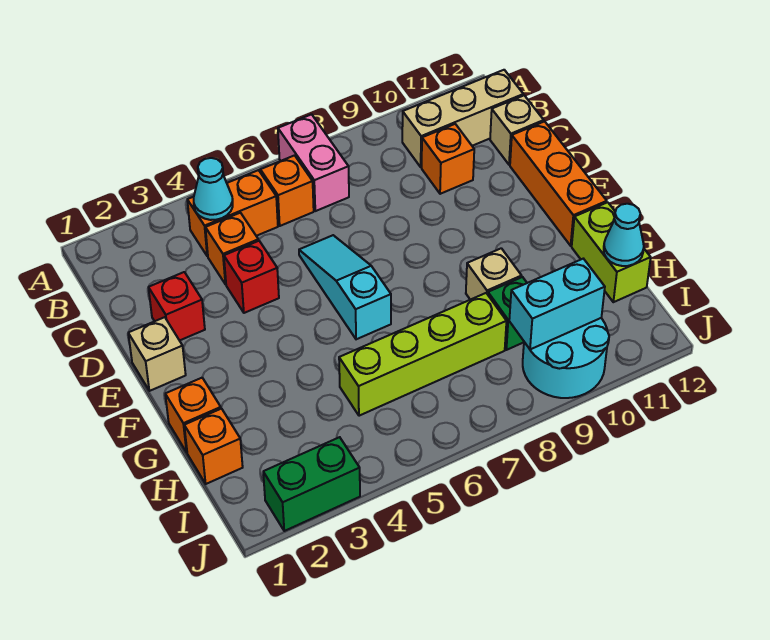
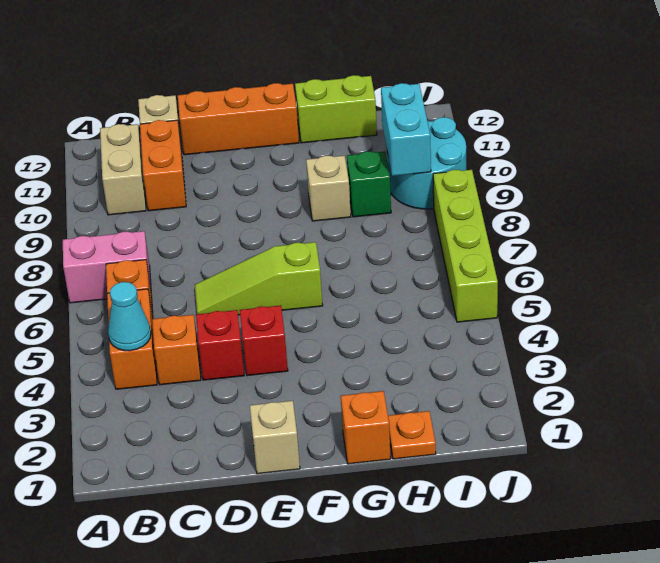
tan brick B10:B12 level 1 -> tan brick B10:B11 level 1
orange brick C10 level 1 -> orange brick C10:C11 level 1
red brick D2 level 1 -> red brick E4 level 1
cyan slope D6:F6 level 1 top F -> lime slope D6:F6 level 1 top F
orange brick H1 level 1 -> orange plate H1 level 1
lime brick H5:H8 level 1 -> lime brick J5:J8 level 1
cyan cone H12 level 2 -> none
green brick J2:J3 level 1 -> none

